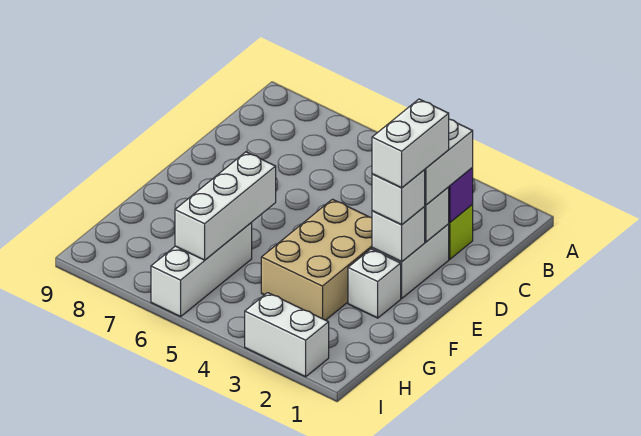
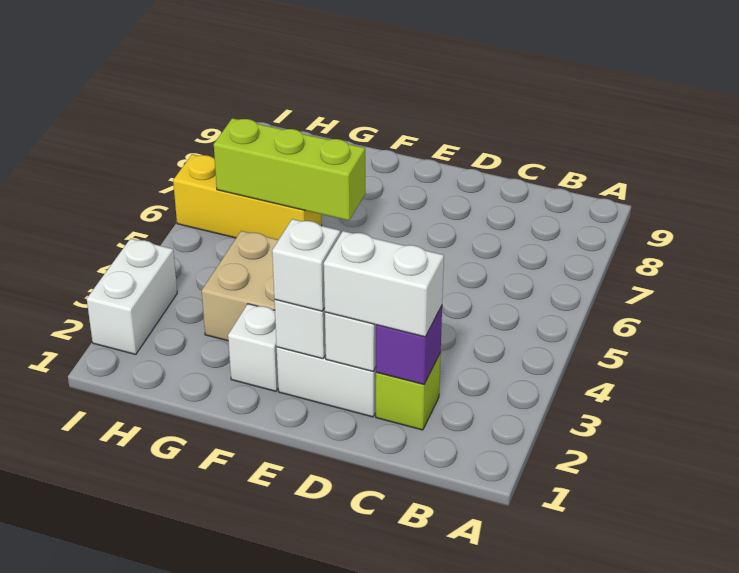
white brick D2:E2 level 4 -> none
white brick F6:H6 level 2 -> lime brick F6:H6 level 2
white brick G6:I6 level 1 -> yellow brick G6:I6 level 1

